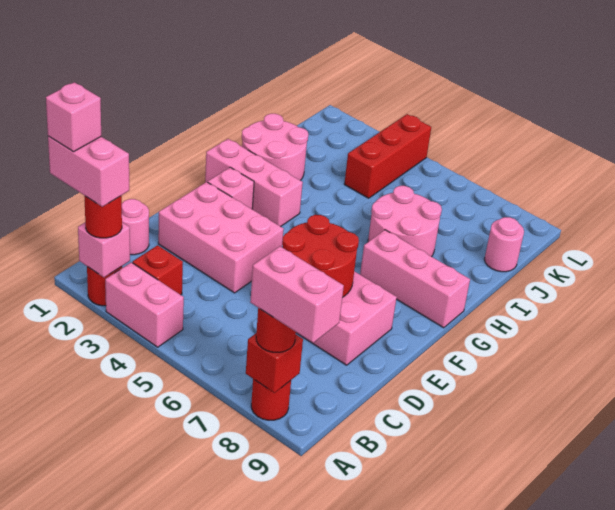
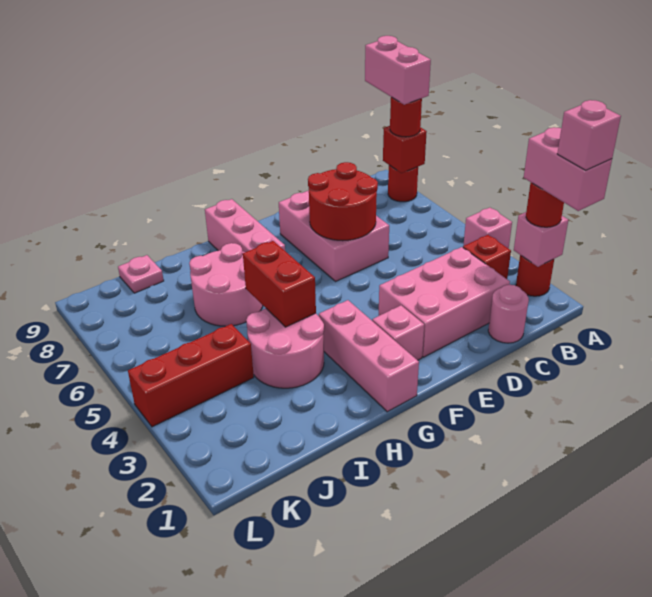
pink brick A3:A4 level 1 -> pink brick A4 level 1
pink brick D2:E4 level 1 -> pink brick C2:E3 level 1
pink round brick H1:I2 level 1 -> pink round brick H3:I4 level 1
none -> red brick H4:H5 level 2
pink round brick J9 level 1 -> pink plate J9 level 1

